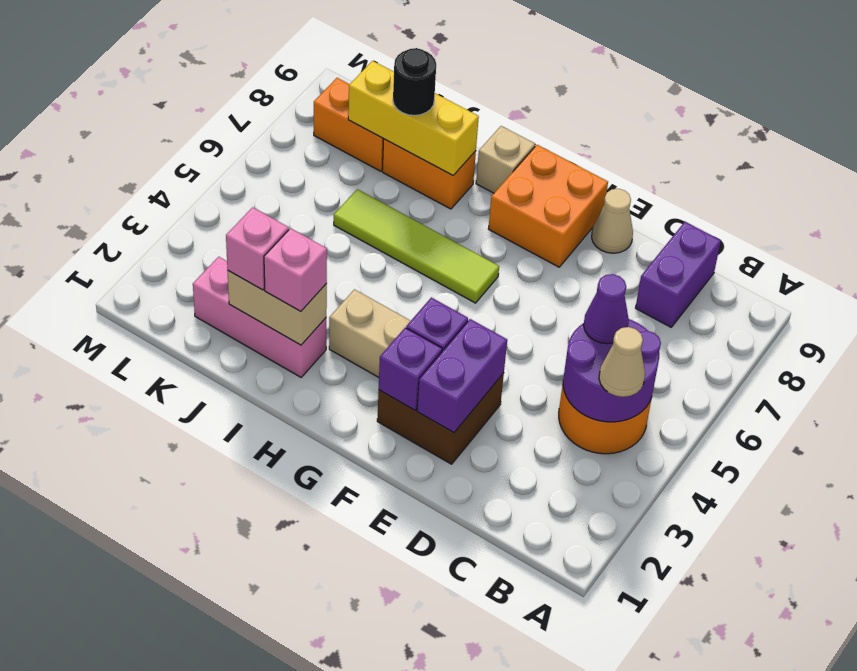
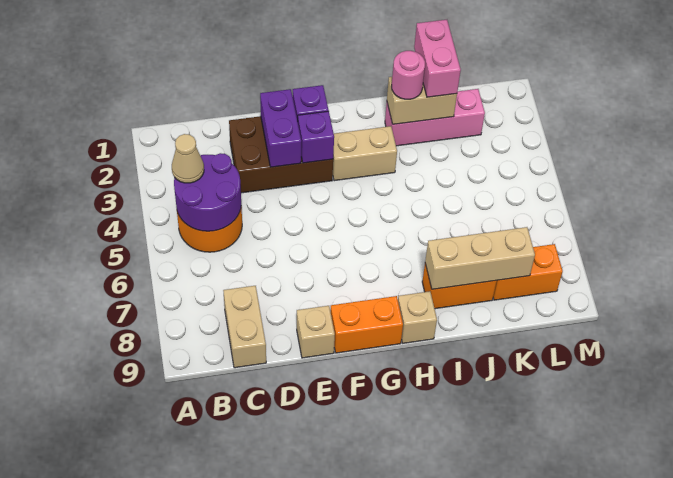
purple cone C5 level 3 -> none
purple brick C8:C9 level 1 -> tan brick C8:C9 level 1
brown brick E2:F3 level 1 -> brown brick D2:F3 level 1
tan cone E9 level 1 -> tan brick E9 level 1
orange brick F8:G9 level 1 -> orange brick F9:G9 level 1
lime tile G6:J6 level 1 -> none
pink brick I2 level 3 -> pink round brick I2 level 3
yellow brick I8:K8 level 2 -> tan brick I8:K8 level 2
pink brick J2 level 3 -> pink brick J1:J2 level 3
black round brick J8 level 3 -> none

